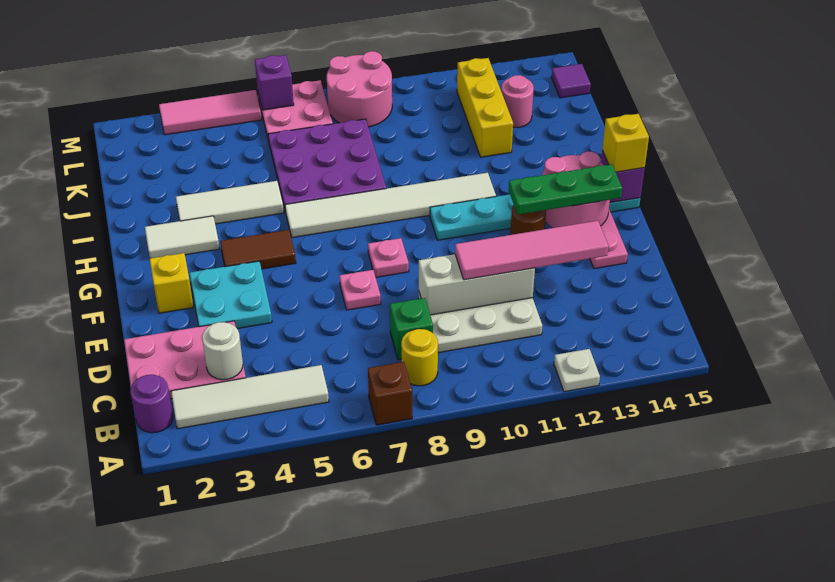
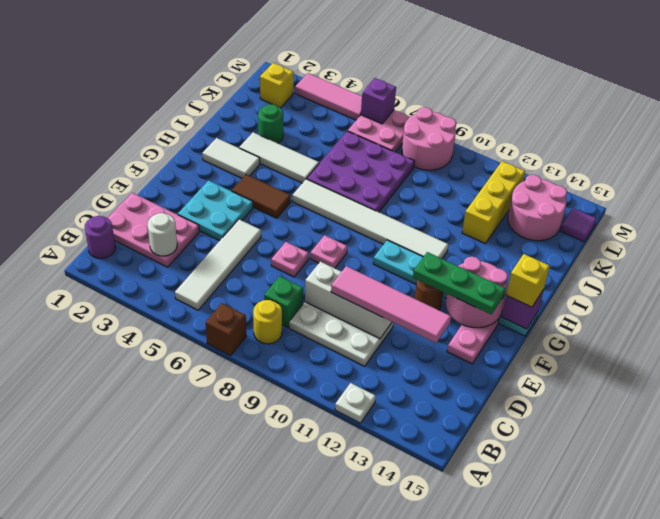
white tile B2:B5 level 1 -> white tile B5:E5 level 1
yellow brick F2 level 1 -> yellow brick L2 level 1
none -> green round brick J3 level 1
pink round brick K13 level 1 -> pink round brick K13:L14 level 1

